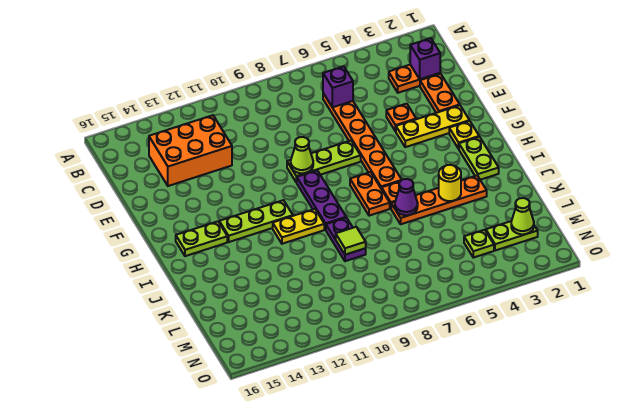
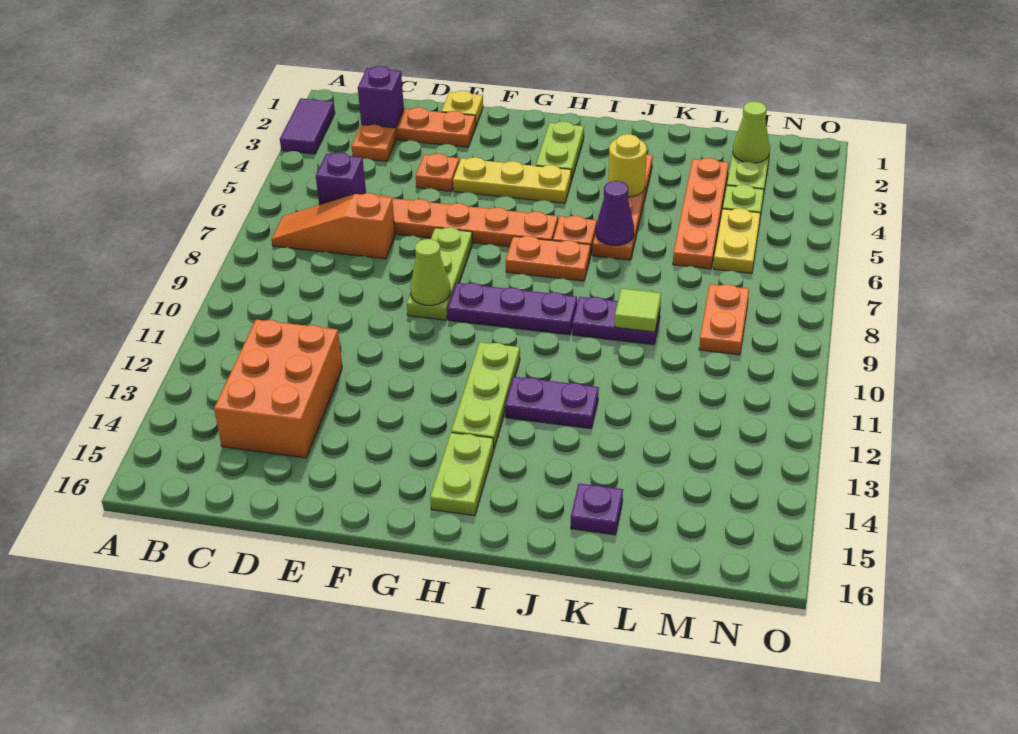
none -> purple tile A2:A3 level 1
none -> orange slope B7:D7 level 1 top D
yellow plate F2:F4 level 1 -> yellow plate F4:H4 level 1
yellow plate G2 level 1 -> yellow plate E1 level 1
lime plate H2:I2 level 1 -> lime plate H2:H3 level 1
yellow plate I10:I11 level 1 -> yellow plate M5:M6 level 1
none -> purple plate I12:J12 level 1
none -> purple plate K15 level 1
none -> orange plate L3:L6 level 1
none -> orange plate M8:M9 level 1

